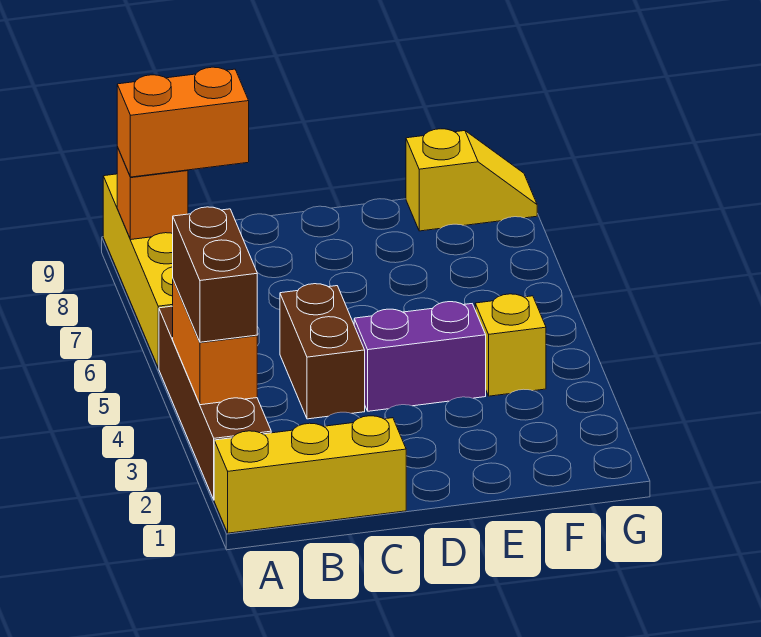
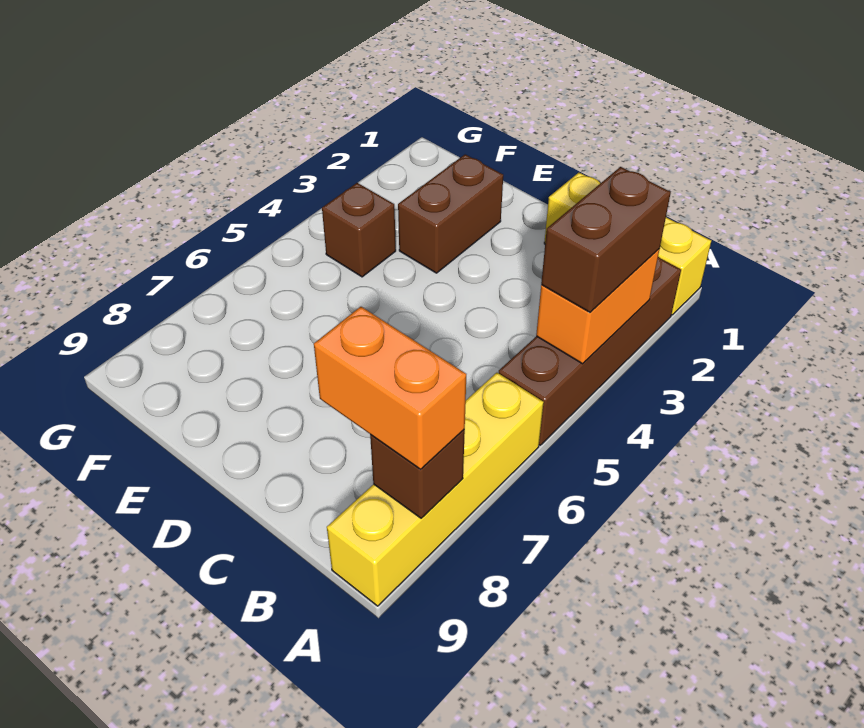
orange brick A8 level 2 -> brown brick A8 level 2
brown brick C4:C5 level 1 -> brown brick E2:E3 level 1
purple brick D4:E4 level 1 -> none
yellow brick F4 level 1 -> brown brick F4 level 1
yellow slope F9:G9 level 1 top F -> none

